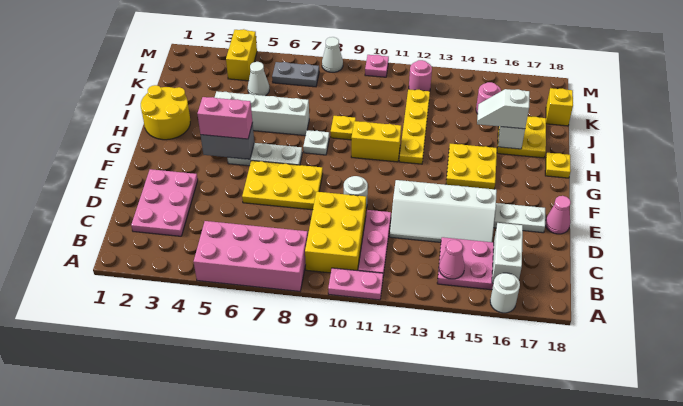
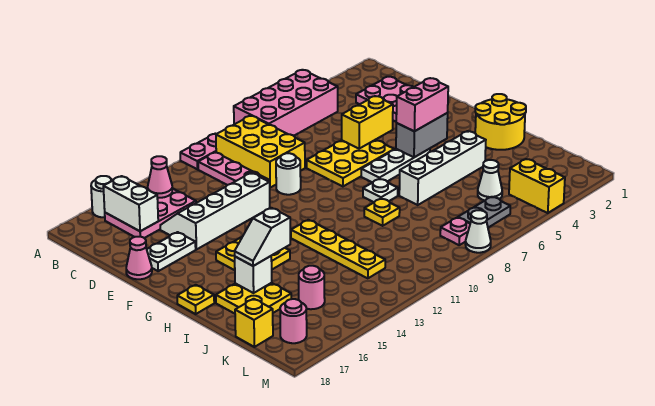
yellow brick H10:H11 level 1 -> yellow brick E5:E6 level 2
white slope I15:I16 level 3 top 16 -> white slope I15:I16 level 3 top 15
pink round brick L12 level 1 -> pink round brick L17 level 1
pink plate M10 level 1 -> pink plate L8 level 1

